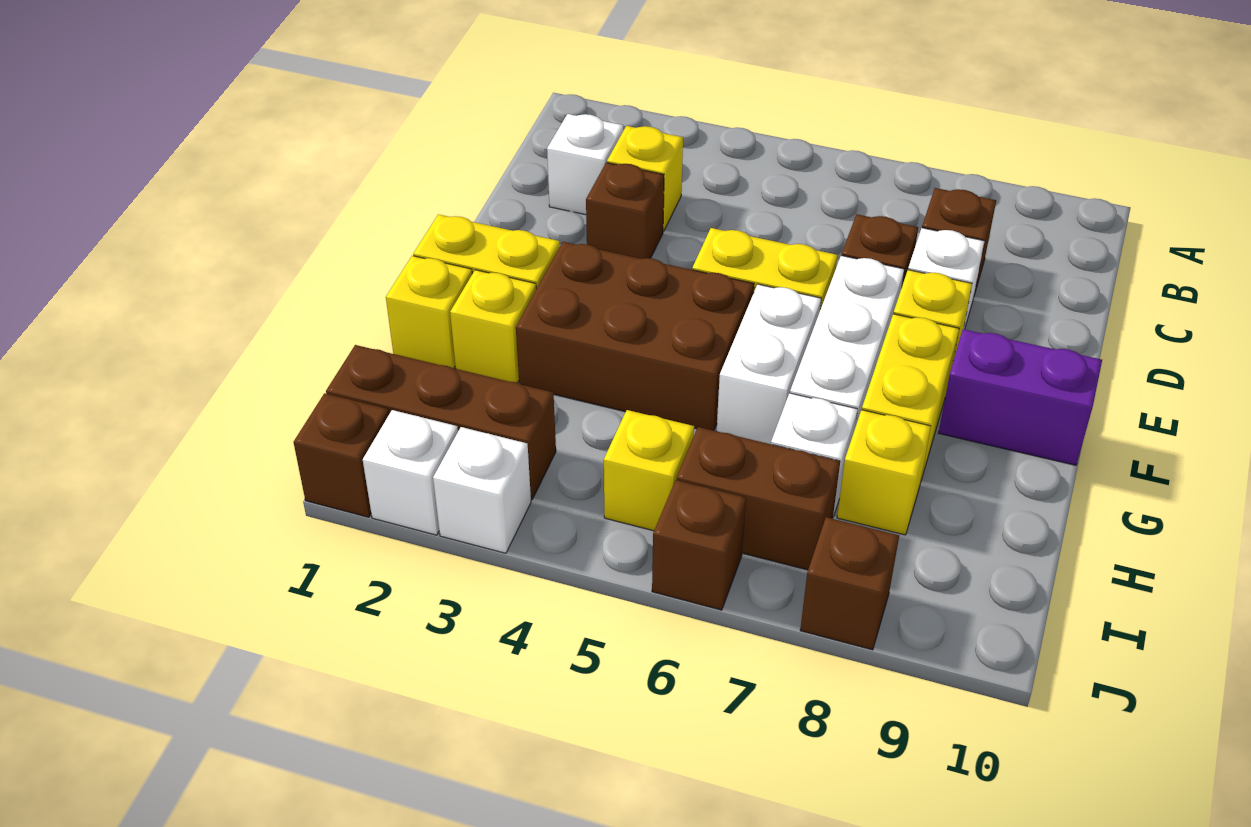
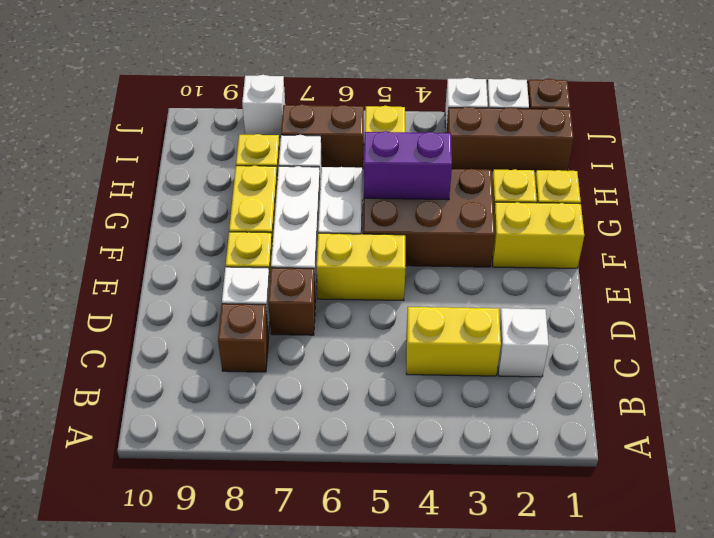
yellow brick C3 level 1 -> yellow brick C3:C4 level 1
brown brick D3 level 1 -> none
purple brick F9:F10 level 1 -> purple brick G4:G5 level 2
brown brick J6 level 1 -> none
brown brick J8 level 1 -> white brick J8 level 1

